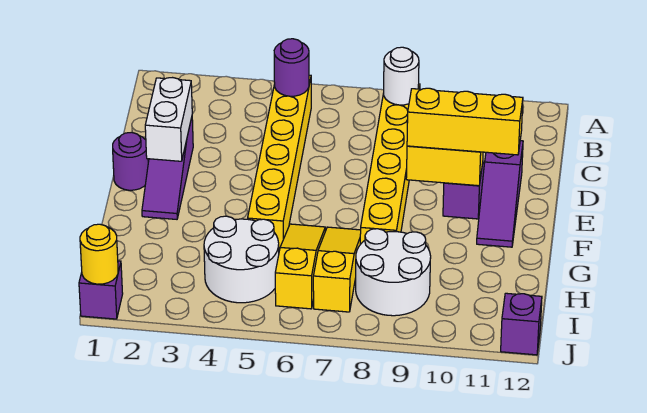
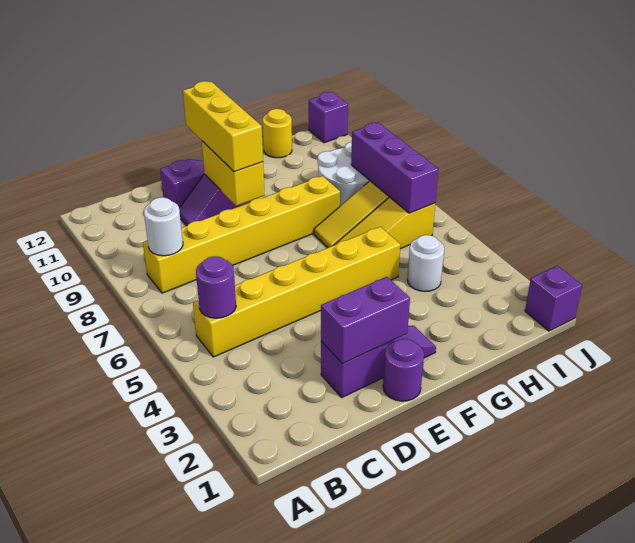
white brick D2:E2 level 2 -> purple brick D2:E2 level 2
white round brick H4:I5 level 1 -> white round brick H4 level 1
none -> purple brick I6:I8 level 2
yellow round brick J1 level 2 -> yellow round brick H12 level 1

